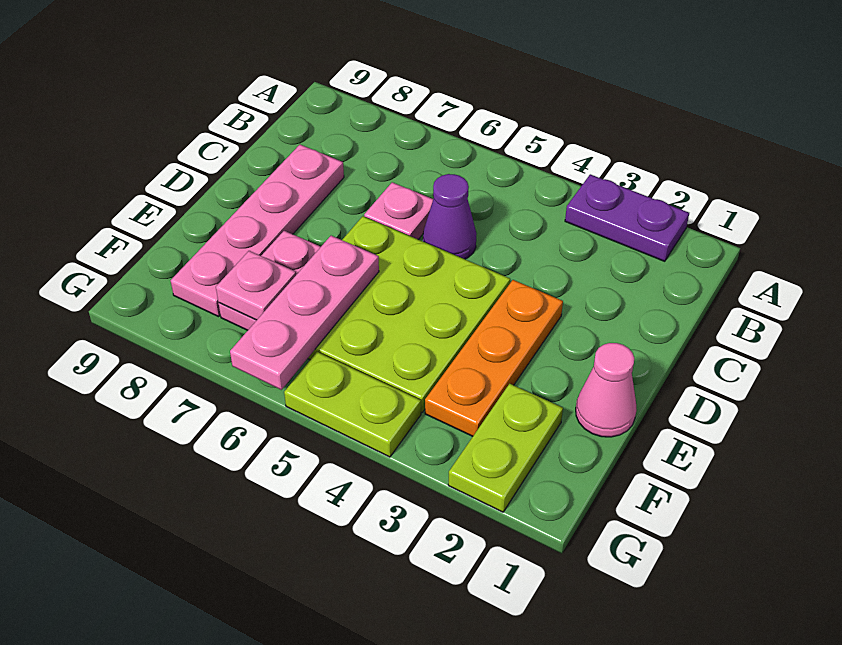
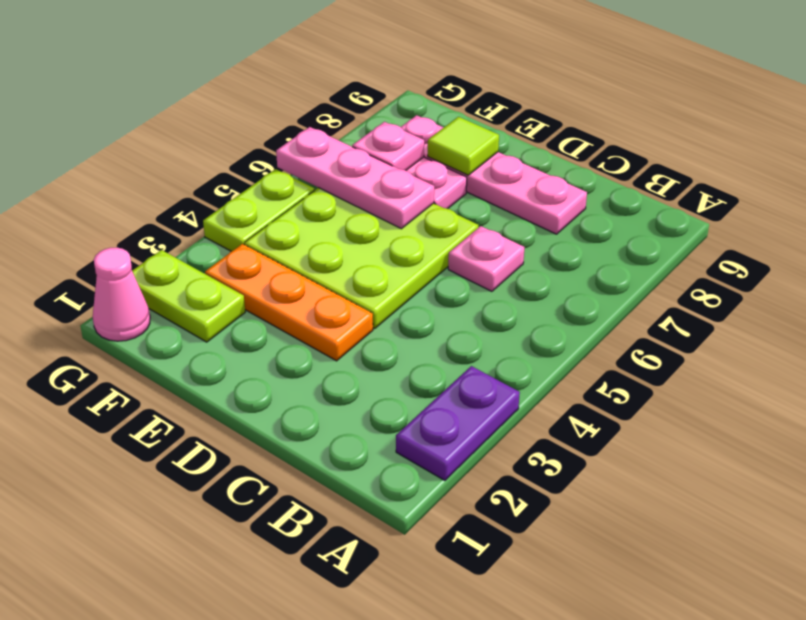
purple cone C5 level 1 -> none
pink cone E1 level 1 -> pink cone G1 level 1
none -> lime tile E8 level 2

